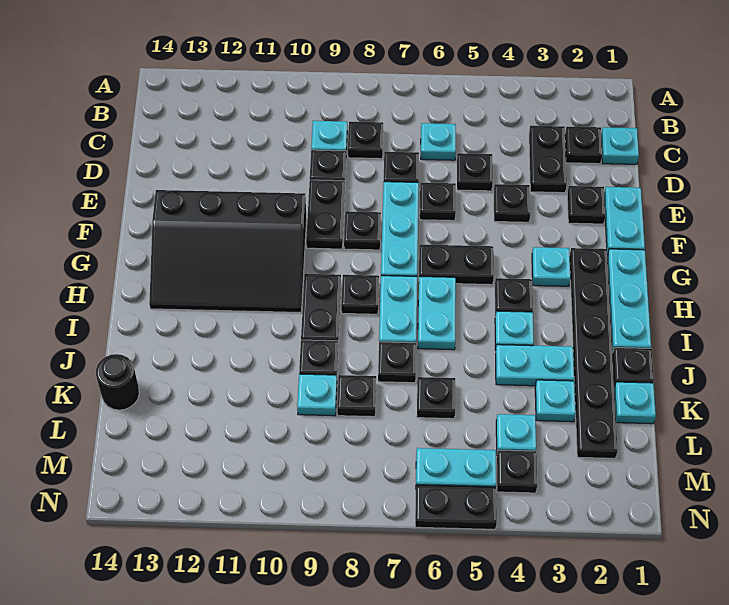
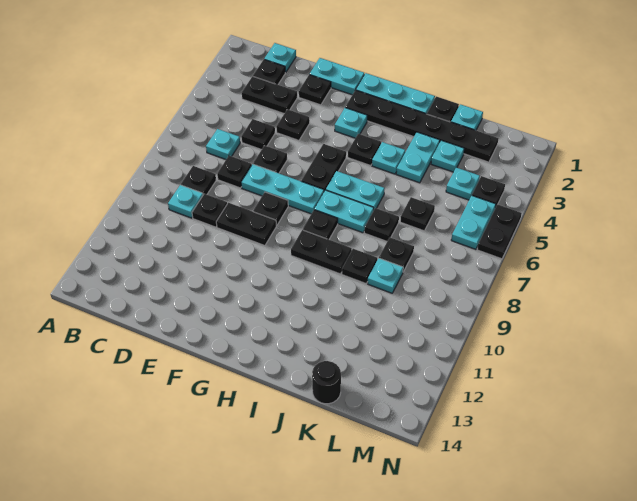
black slope F10:H13 level 1 top F -> none

